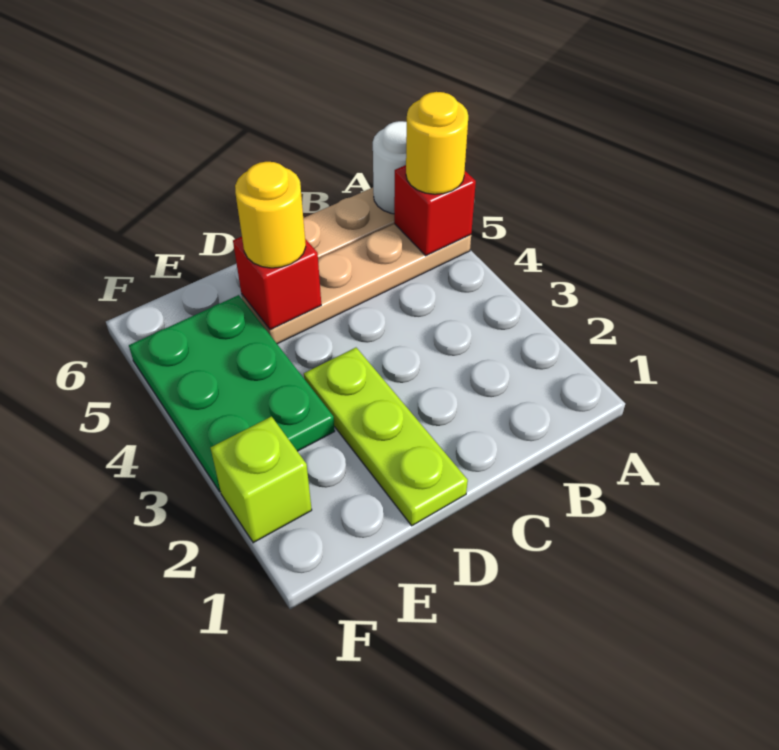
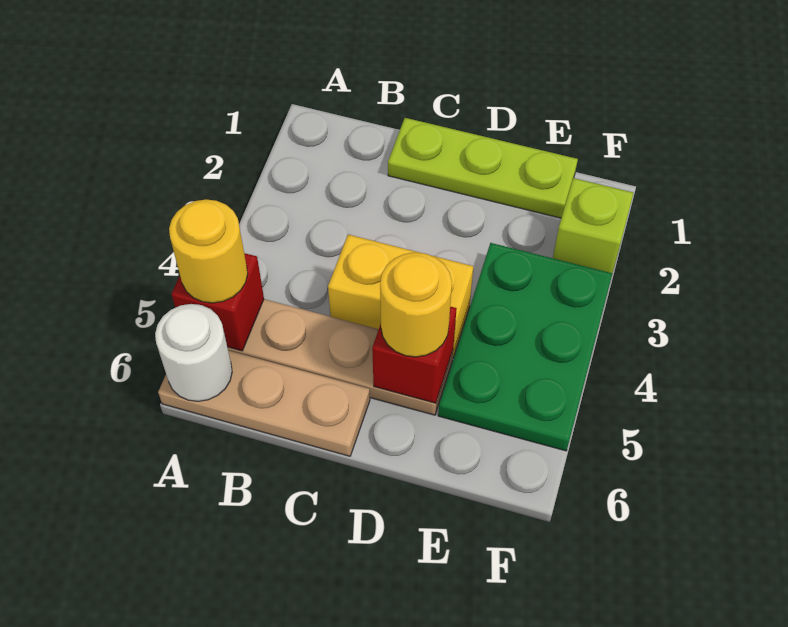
none -> yellow brick C4:D4 level 1
lime plate D1:D3 level 1 -> lime plate C1:E1 level 1

